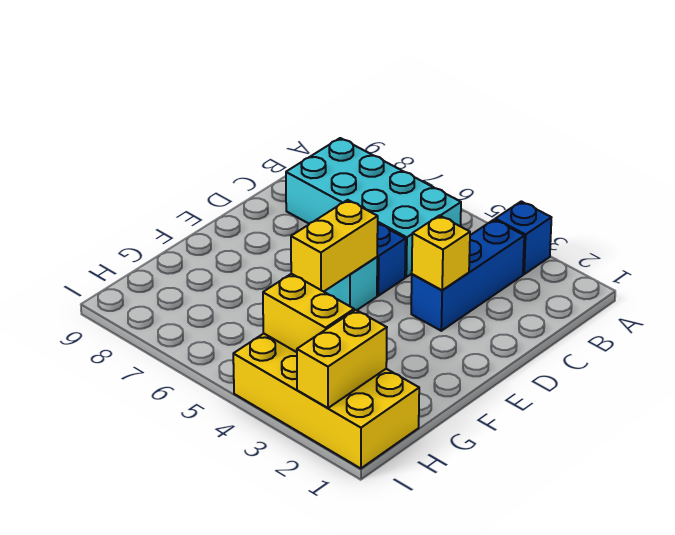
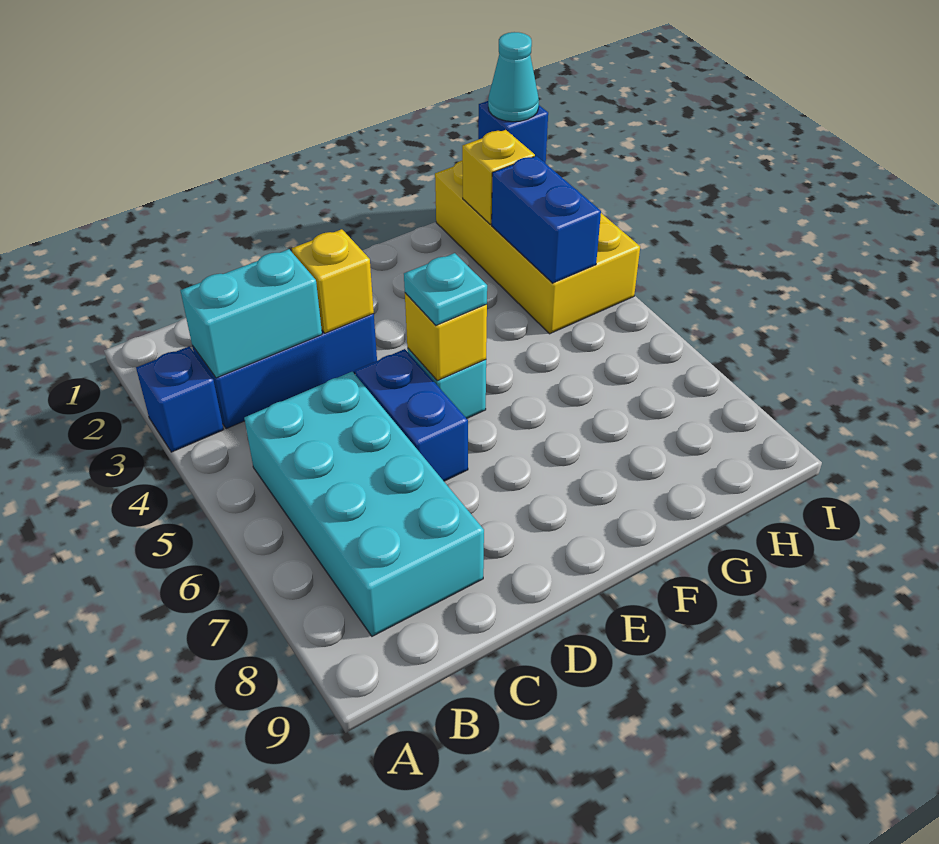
none -> cyan brick B3:C3 level 2
yellow brick E5:F5 level 2 -> yellow brick E5 level 2
none -> cyan plate E5 level 3
yellow brick H2:I2 level 2 -> yellow brick H2 level 2
yellow brick H3:H4 level 2 -> blue brick H3:H4 level 2
none -> blue brick I1 level 2
none -> cyan cone I1 level 3

